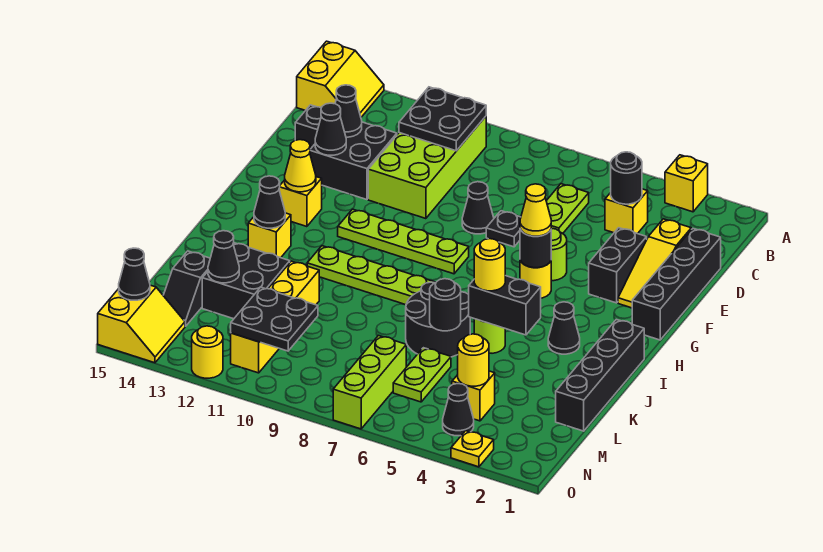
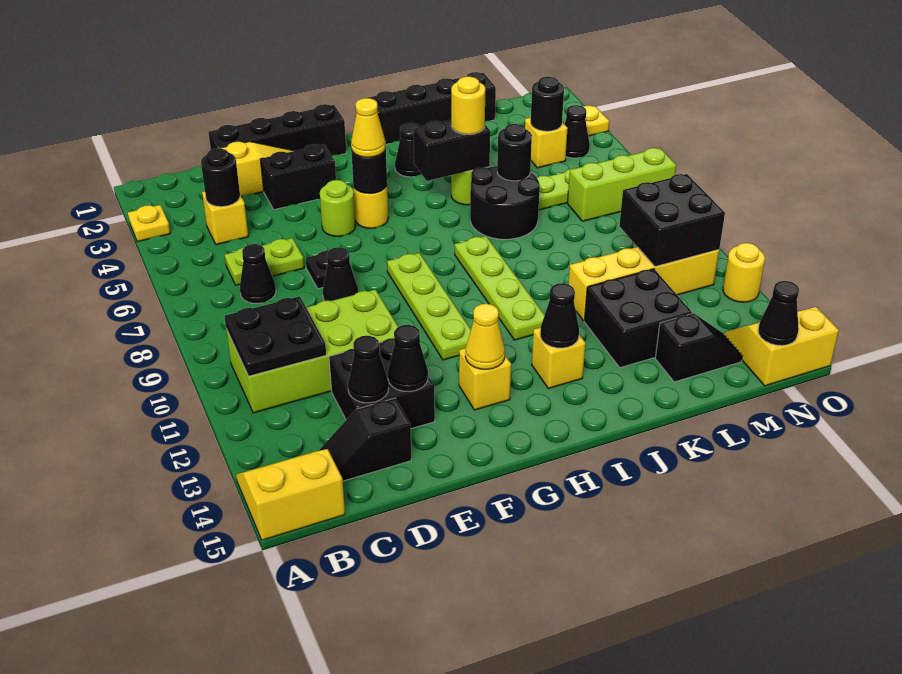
yellow brick A3 level 1 -> yellow plate A3 level 1
black brick J4:J5 level 2 -> black brick I5:J5 level 2
black cone L13 level 2 -> black cone C7 level 1
yellow round brick M4 level 2 -> black round brick M4 level 2
black plate M10:N11 level 2 -> black brick M10:N11 level 2

